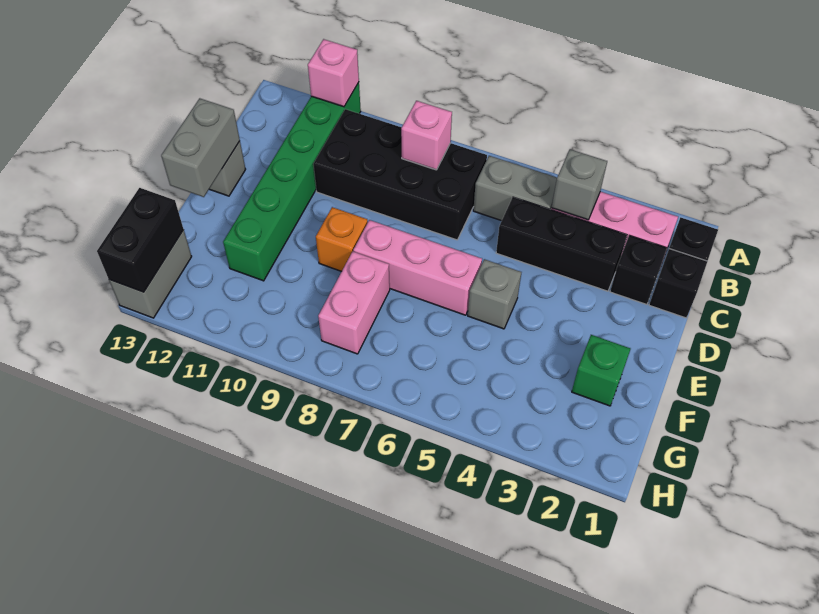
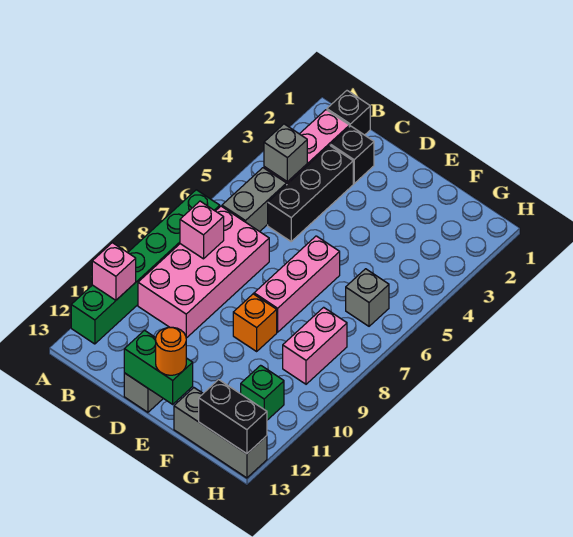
green brick A11:F11 level 1 -> green brick A7:A12 level 1
black brick B7:C10 level 1 -> pink brick B7:C10 level 1
black brick C1 level 1 -> none
grey brick D13:E13 level 2 -> green brick D13:E13 level 2
grey brick E5 level 1 -> grey brick G6 level 1
none -> orange round brick E13 level 3
green brick F2 level 1 -> green brick G11 level 1
pink brick F8:G8 level 1 -> pink brick G8:G9 level 1
grey brick G13:H13 level 1 -> grey brick F13:H13 level 1

